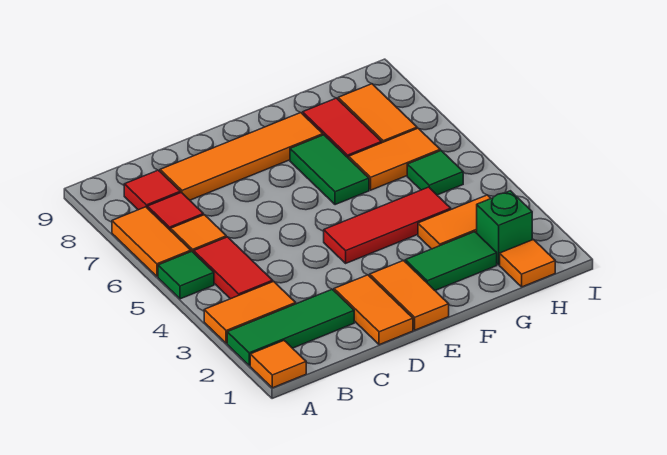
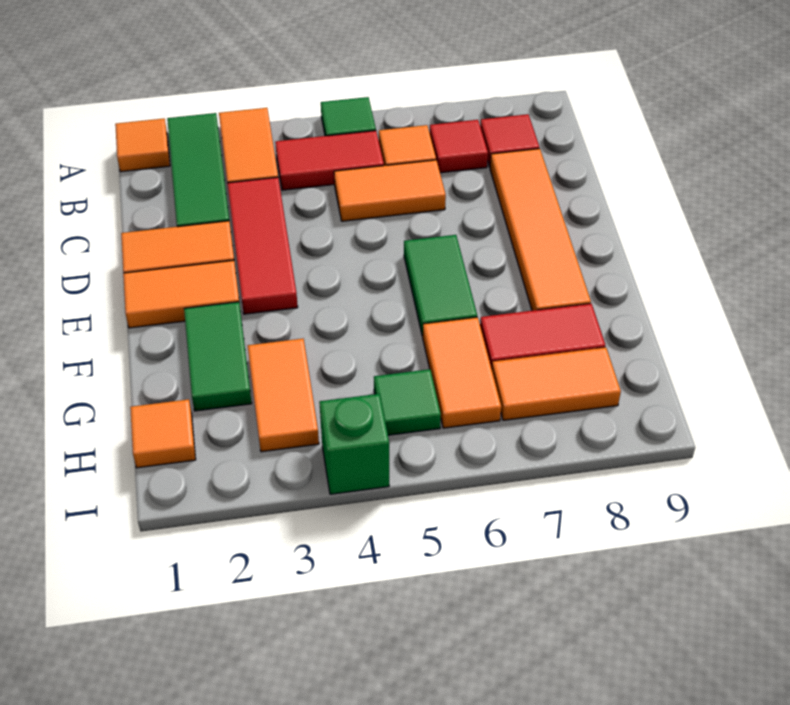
orange tile A6:A7 level 1 -> orange tile C5:C6 level 1
red tile E4:G4 level 1 -> red tile C3:E3 level 1
green tile F6:F7 level 1 -> green tile E6:F6 level 1
green brick H2 level 1 -> green brick I4 level 1

